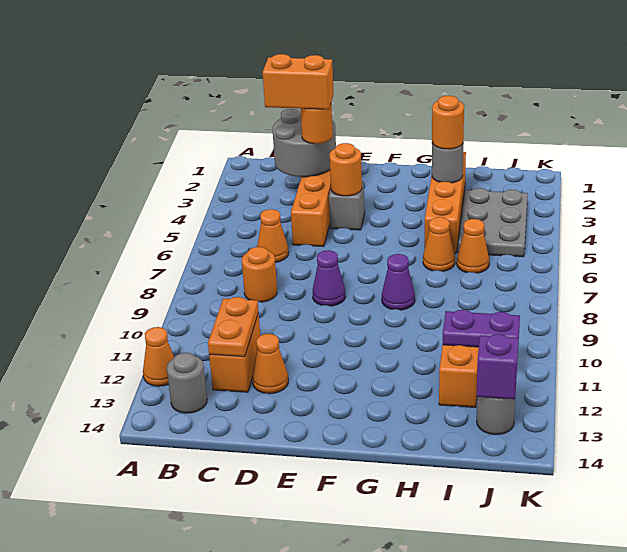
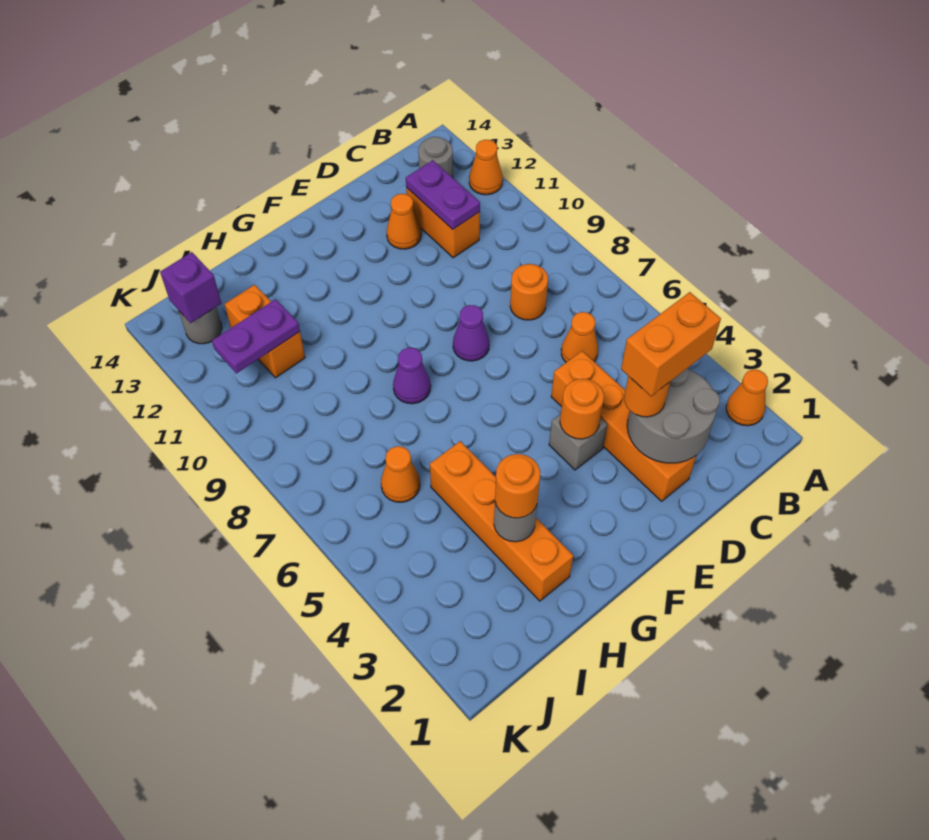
orange plate C11:C12 level 2 -> purple plate C11:C12 level 2
orange cone H6 level 1 -> orange cone A2 level 1
grey plate I3:J5 level 1 -> none

